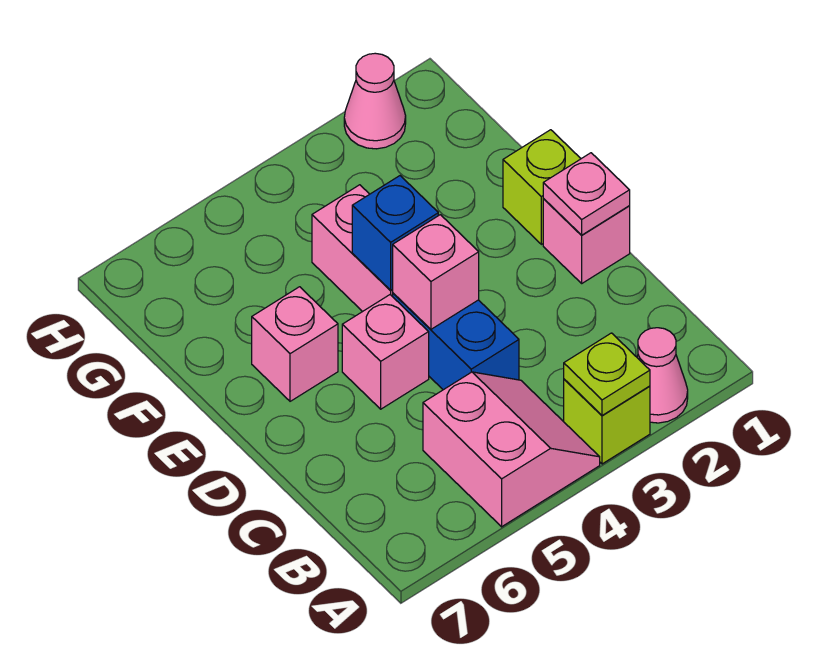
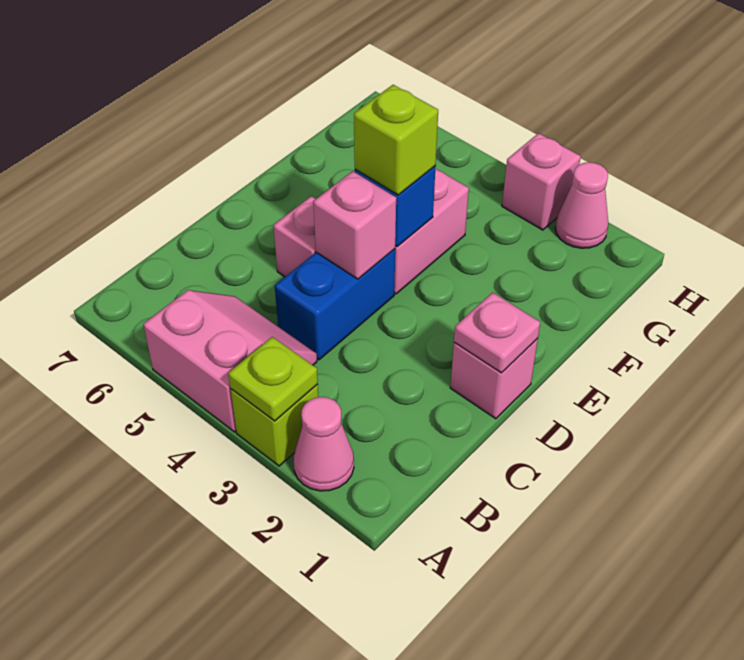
pink slope A4:B5 level 1 top 5 -> pink slope A4:B5 level 1 top A
lime brick E1 level 1 -> lime brick E4 level 3
pink brick E6 level 1 -> pink brick H3 level 1

